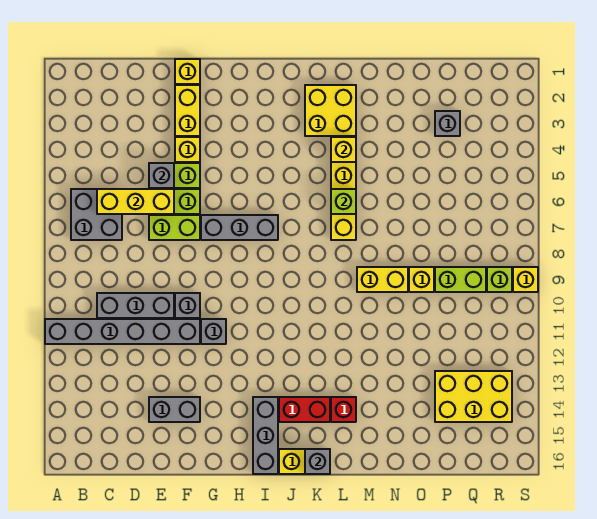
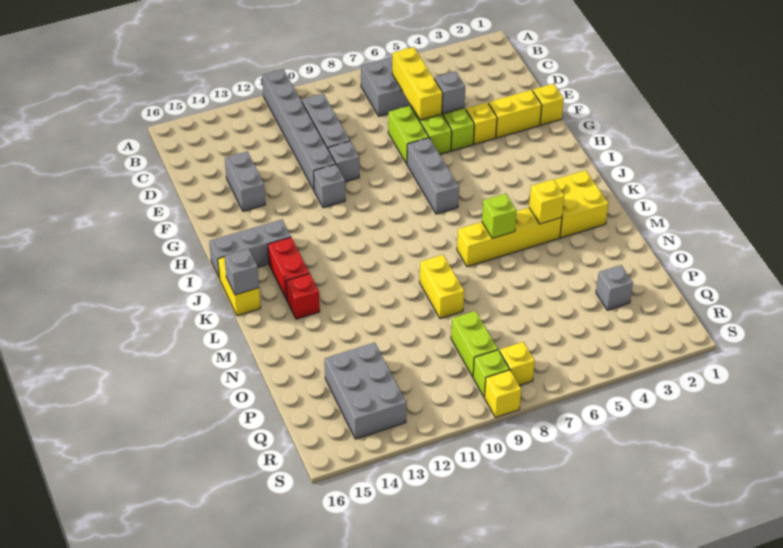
yellow brick O9 level 1 -> yellow brick R8 level 1
yellow brick P13:R14 level 1 -> grey brick P13:R14 level 1

